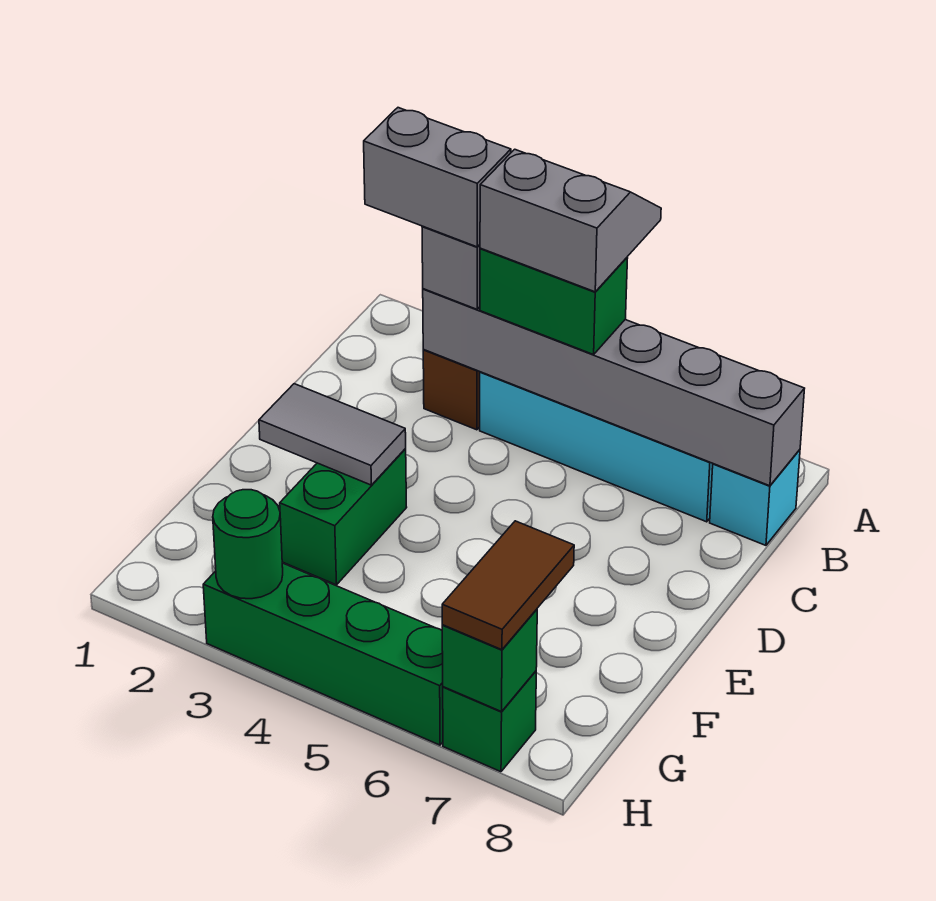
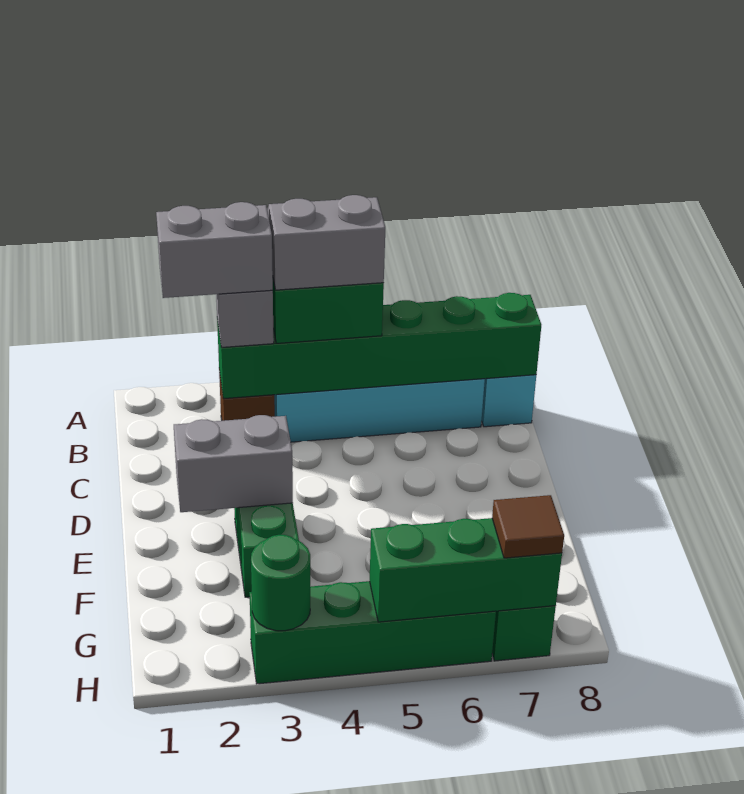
grey brick B3:B8 level 2 -> green brick B3:B8 level 2
grey tile E2:E3 level 2 -> grey brick E2:E3 level 2
brown tile G7:H7 level 3 -> brown tile H7 level 3
green brick H7 level 2 -> green brick H5:H7 level 2

